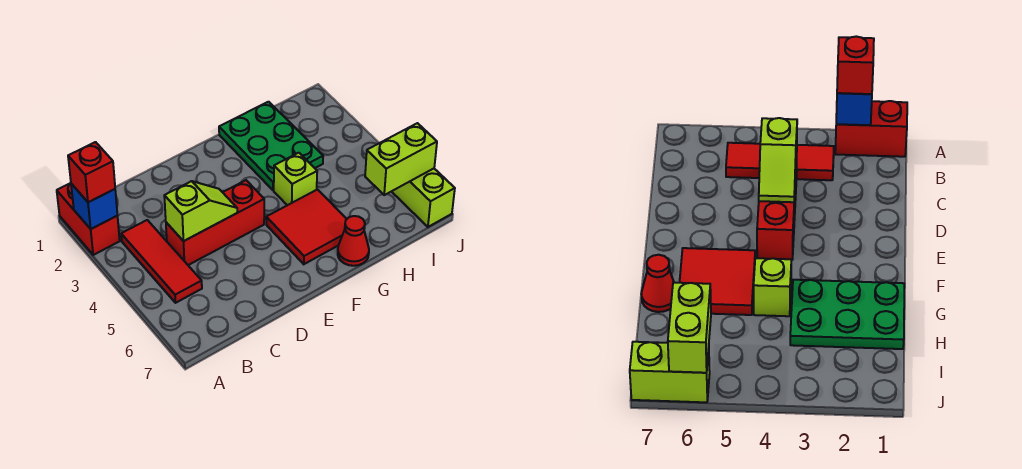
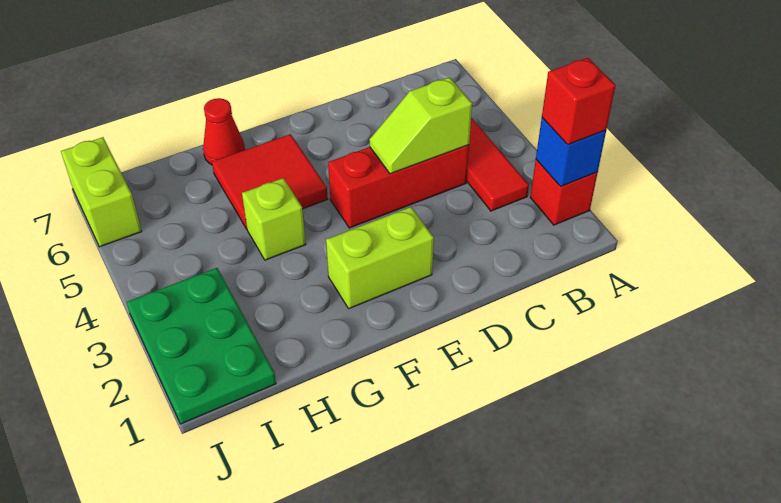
red brick A1:A2 level 1 -> red brick A2 level 1
green plate G1:H3 level 1 -> green plate I1:J3 level 1
lime brick I6:J6 level 2 -> lime brick E2:F2 level 1

